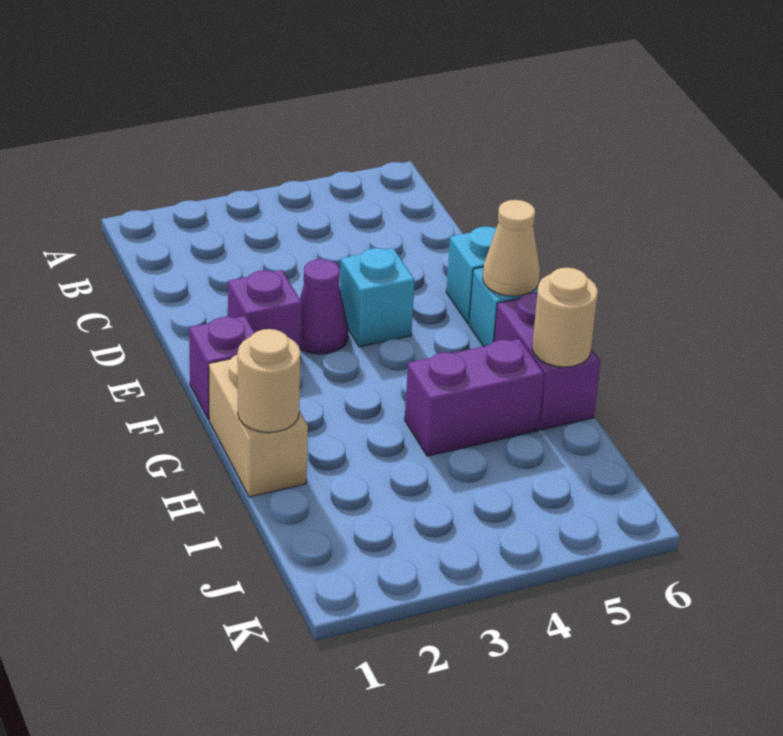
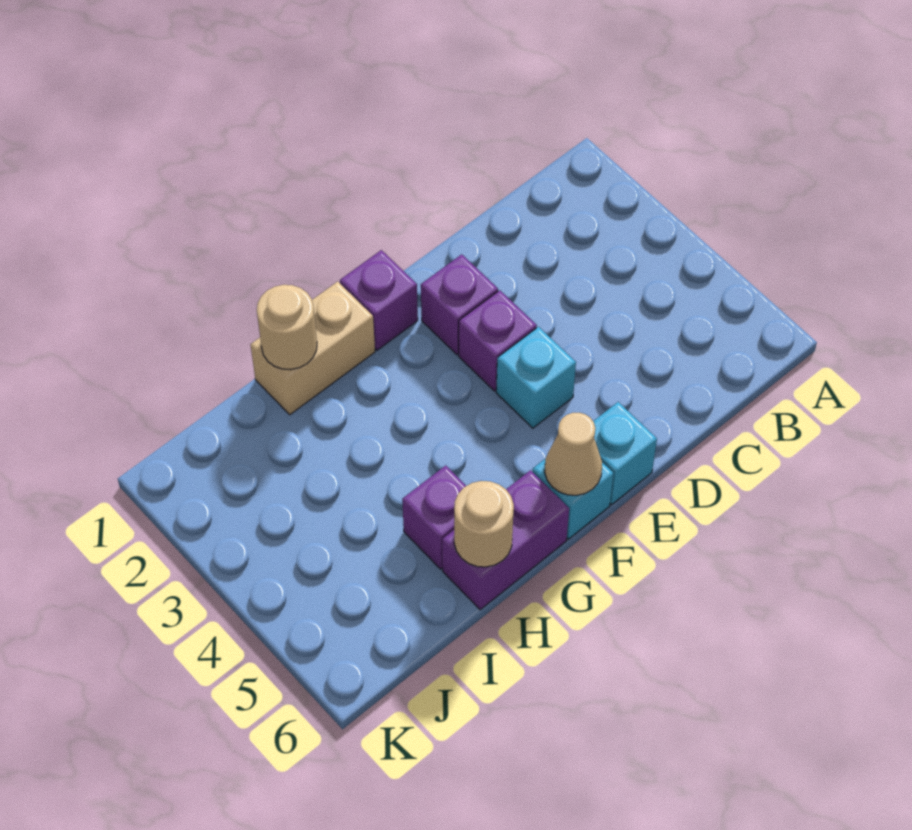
purple cone E3 level 1 -> purple brick E3 level 1
purple brick H4:H5 level 1 -> purple brick H5 level 1

